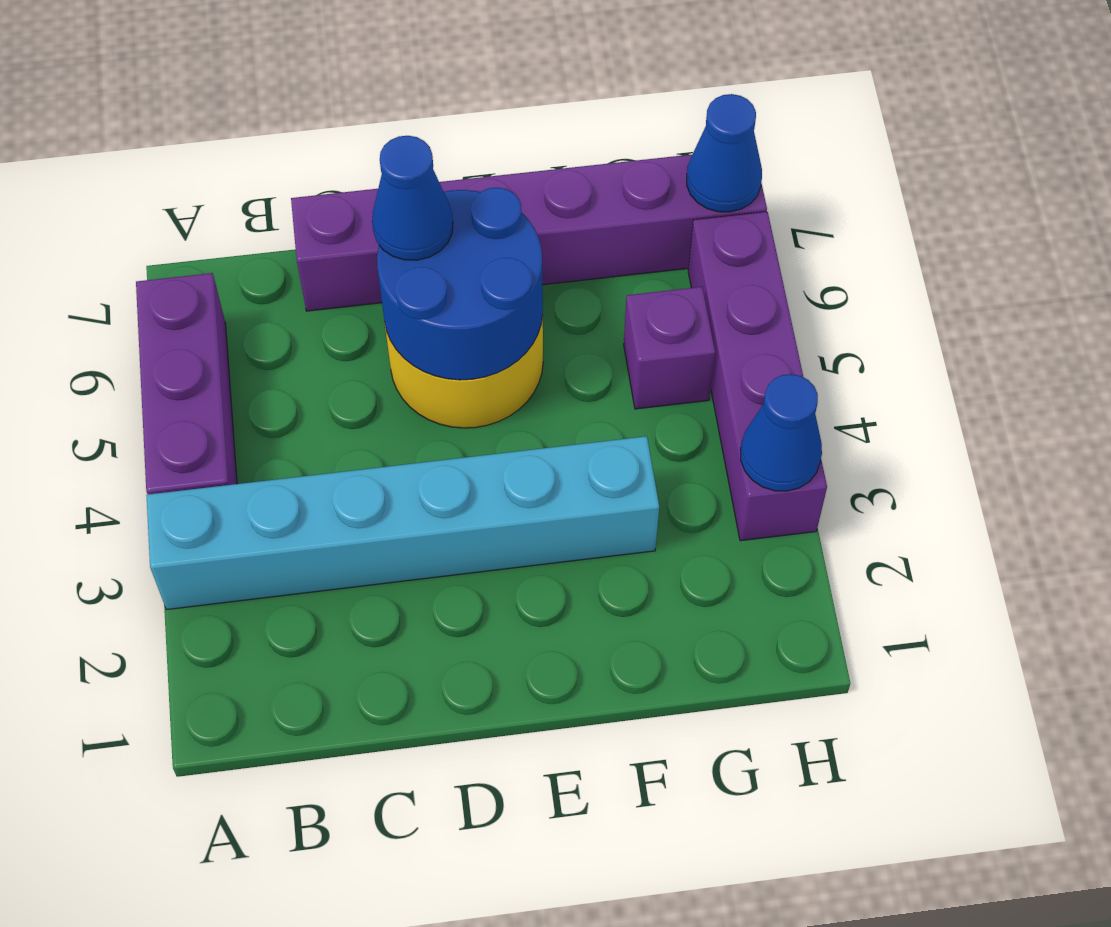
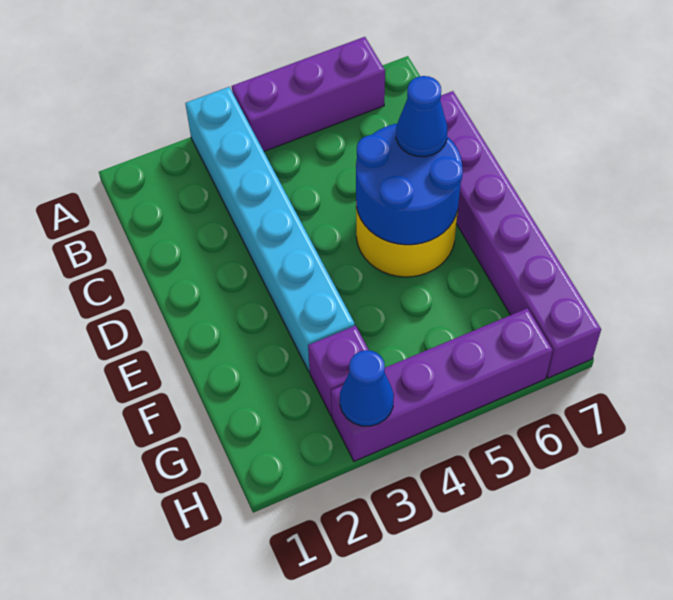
purple brick G5 level 1 -> purple brick G3 level 1
blue cone H7 level 2 -> none

